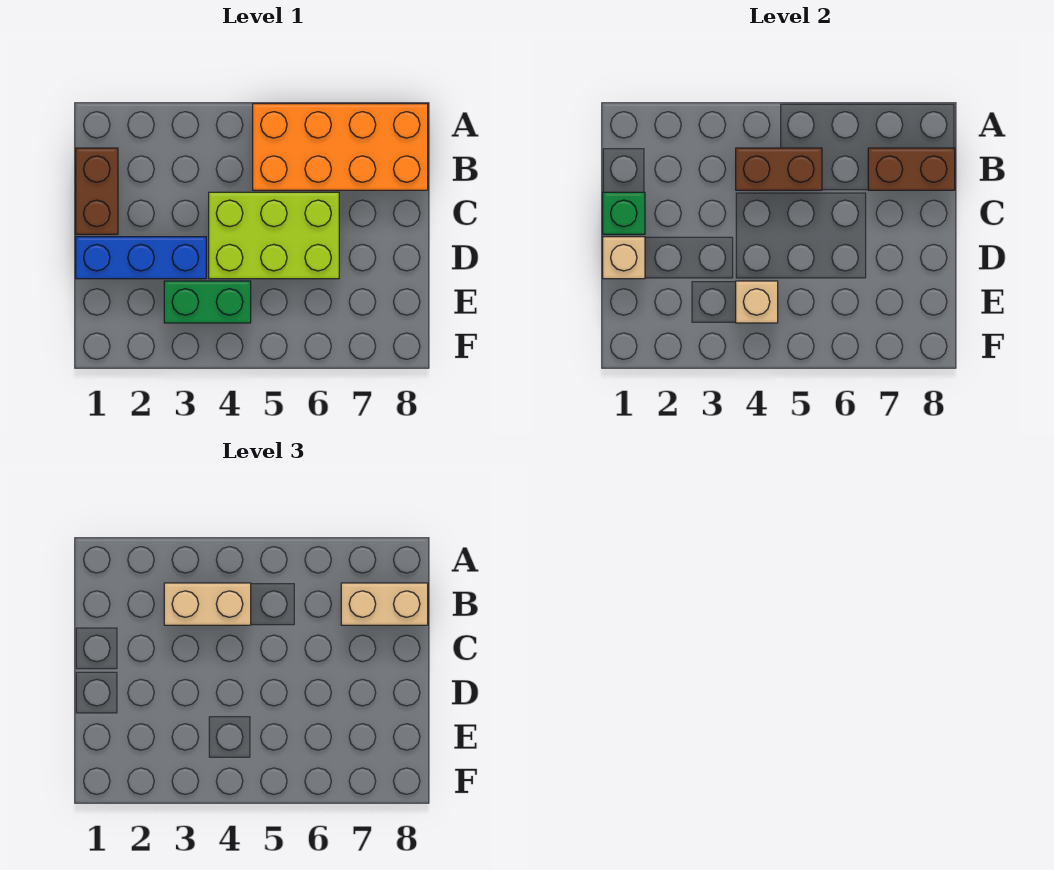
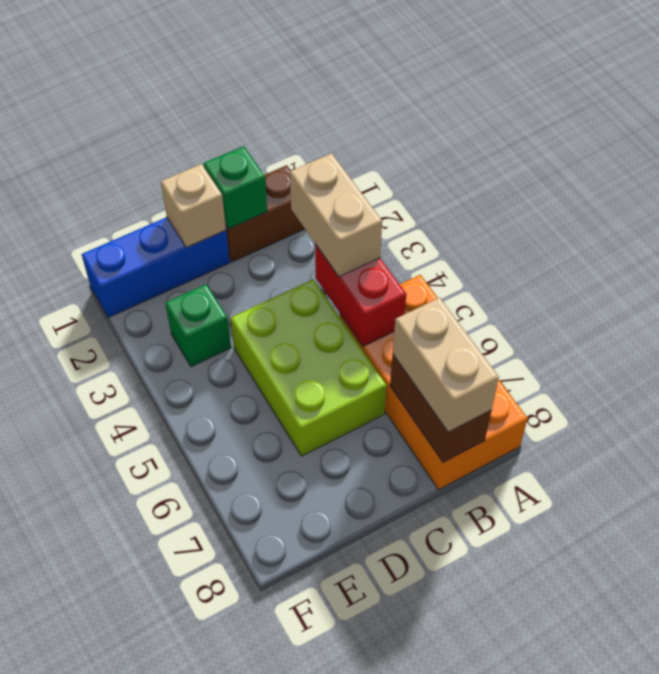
brown brick B4:B5 level 2 -> red brick B4:B5 level 2
blue brick D1:D3 level 1 -> blue brick D1:F1 level 1
green brick E3:E4 level 1 -> green brick E3 level 1
tan brick E4 level 2 -> none

